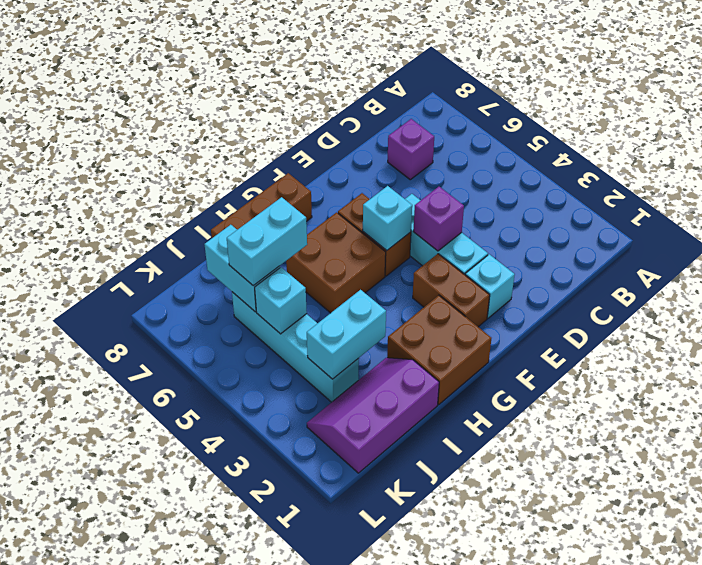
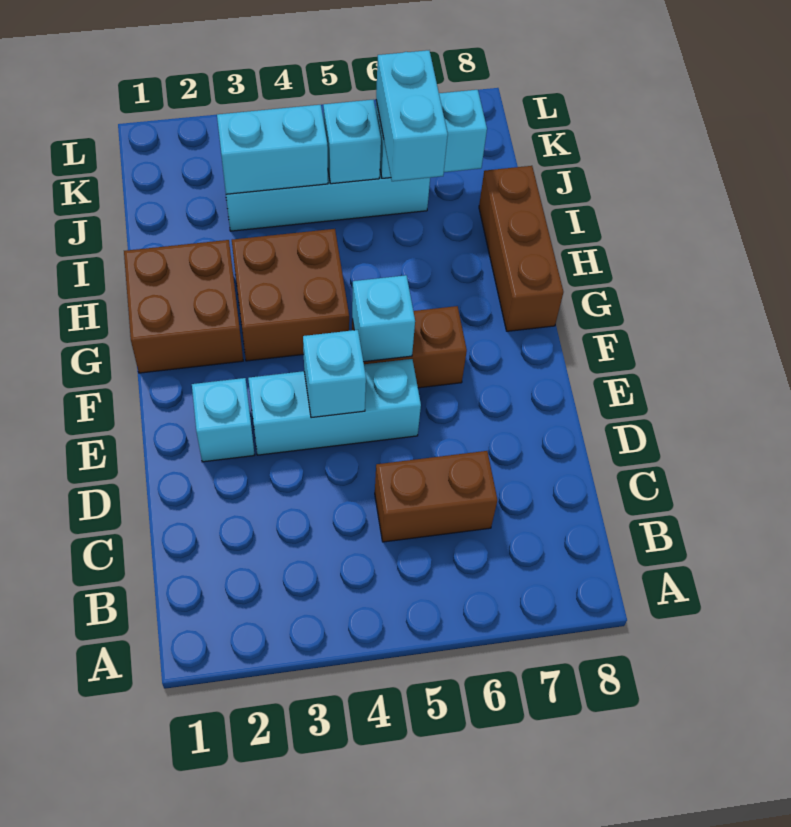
purple brick C7 level 1 -> none
purple brick E4 level 2 -> cyan brick E4 level 2
brown brick F2:F3 level 1 -> brown brick C5:C6 level 1
brown brick G5:H6 level 1 -> brown brick G3:H4 level 1
purple slope I1:K2 level 1 top 1 -> none
cyan brick I3:J3 level 2 -> cyan brick J3:J4 level 2

